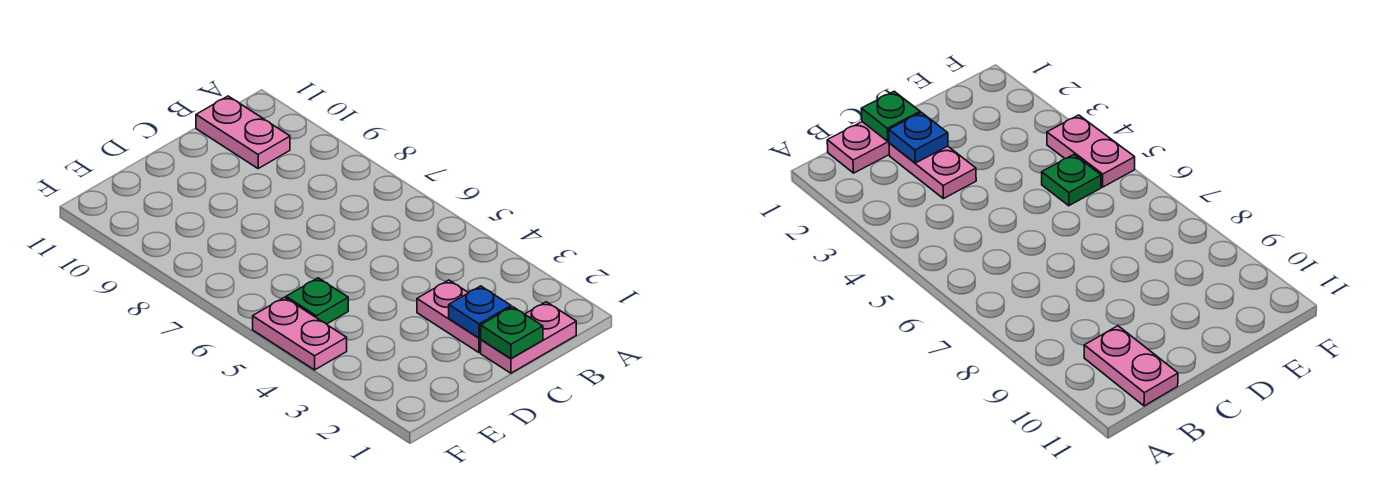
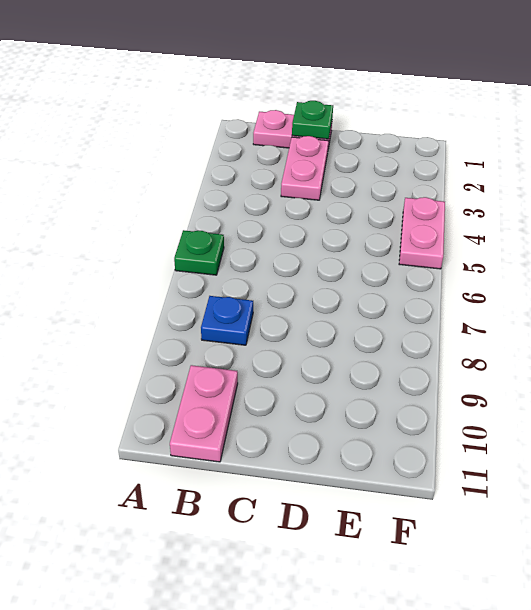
blue plate C2 level 2 -> blue plate B8 level 1
green plate E5 level 1 -> green plate A6 level 1

